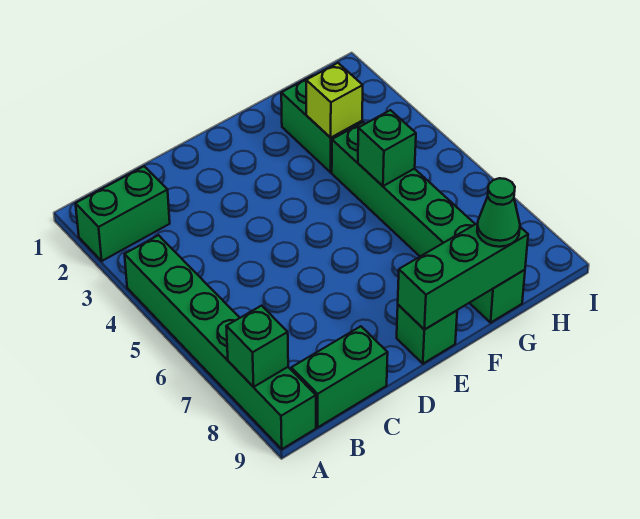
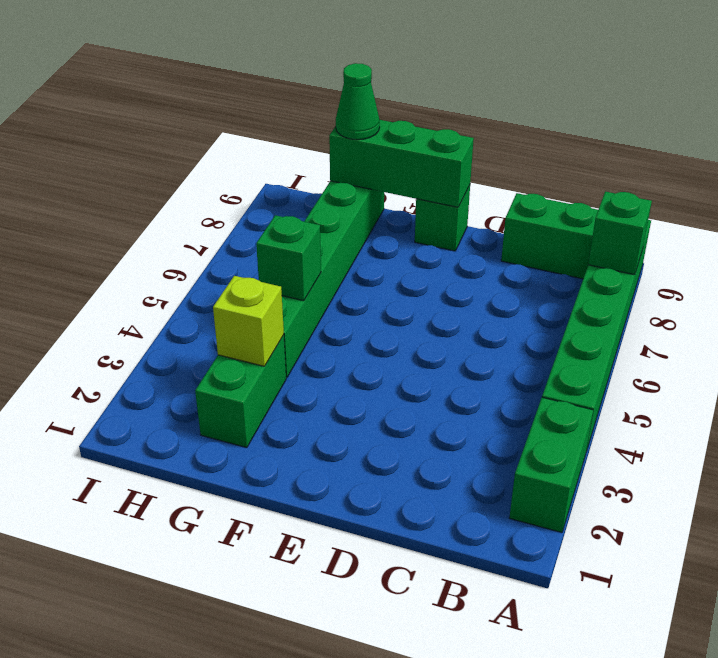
green brick A2:B2 level 1 -> green brick A2:A3 level 1

